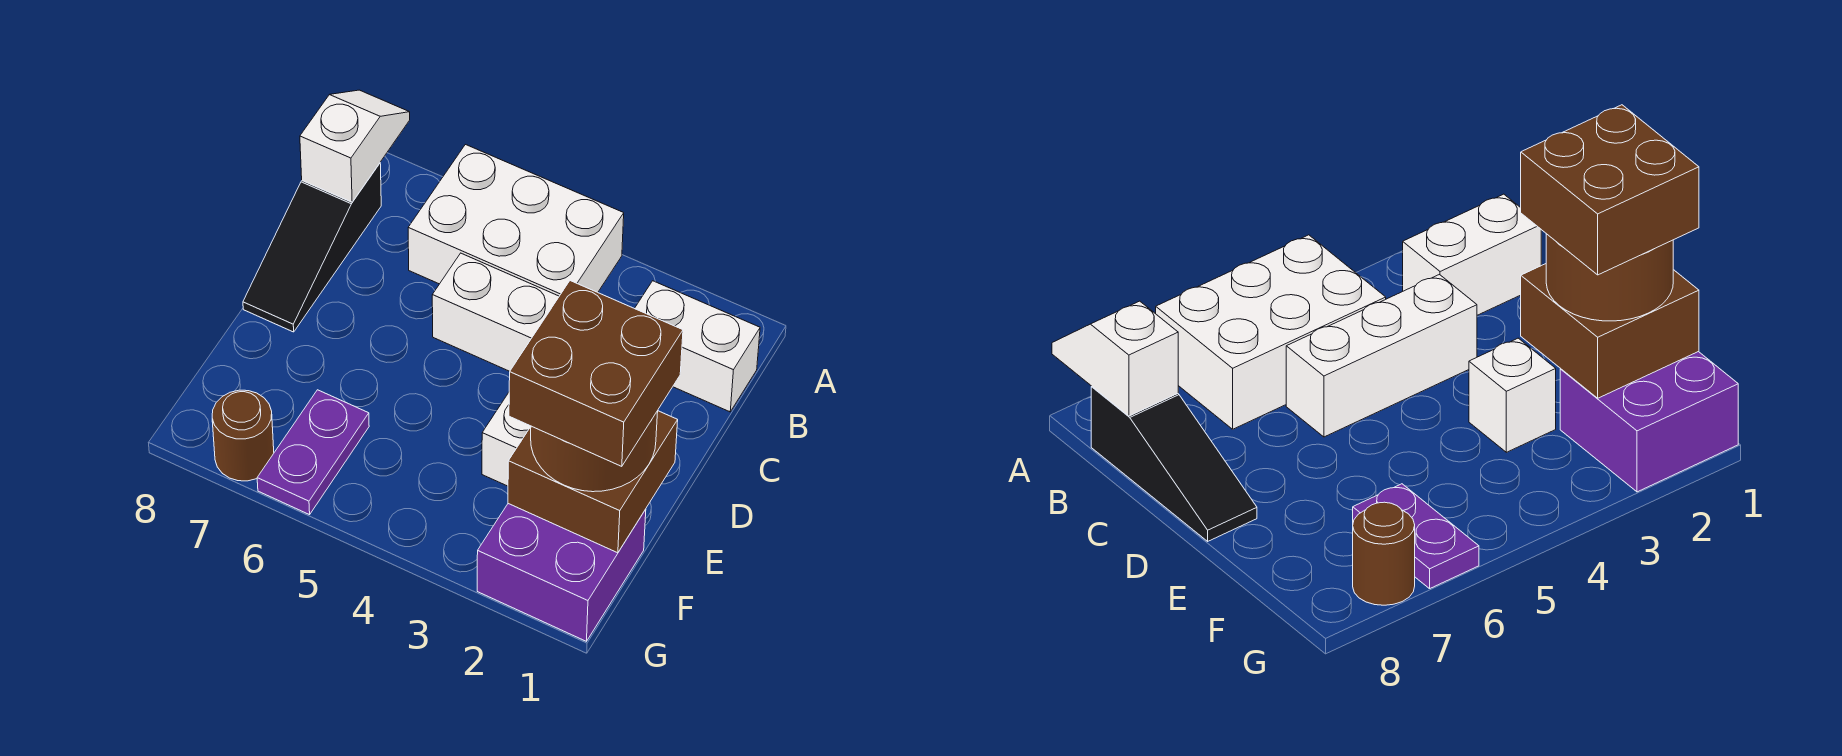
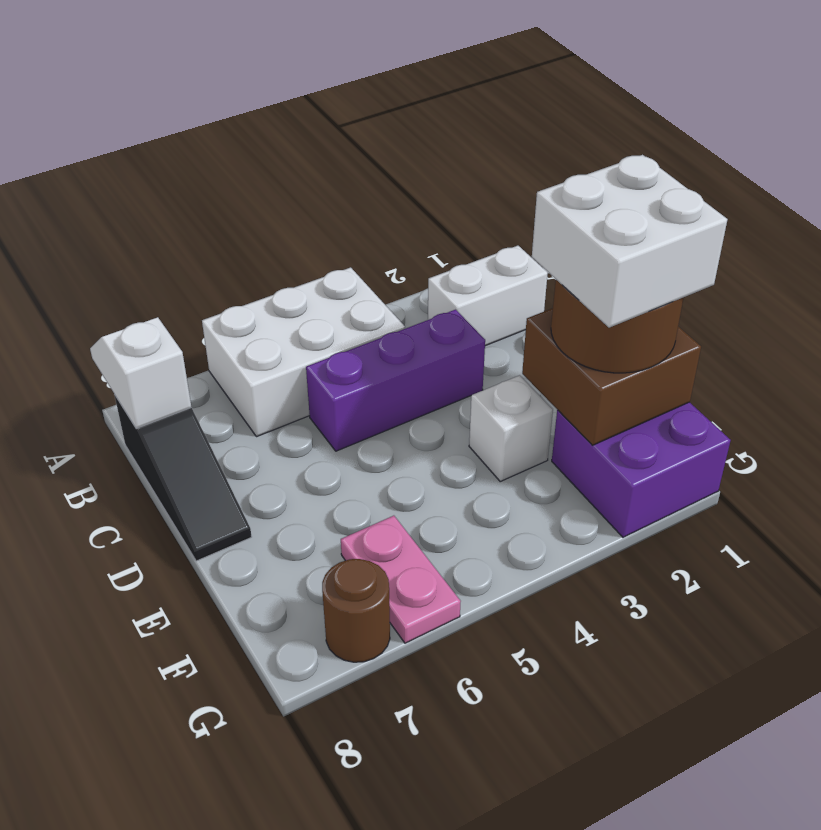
white brick C3:C5 level 1 -> purple brick C3:C5 level 1
brown brick E1:F2 level 4 -> white brick E1:F2 level 4
purple plate F6:G6 level 1 -> pink plate F6:G6 level 1

